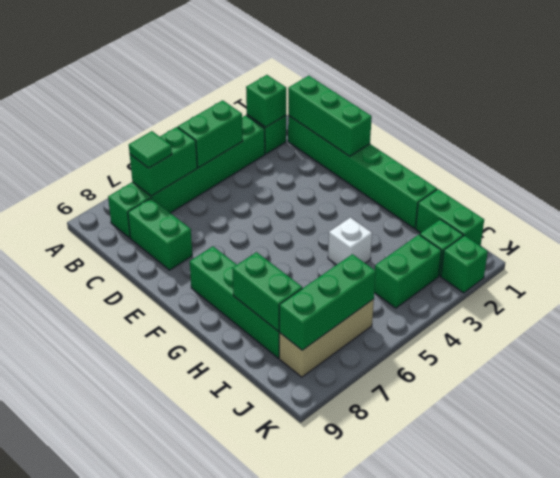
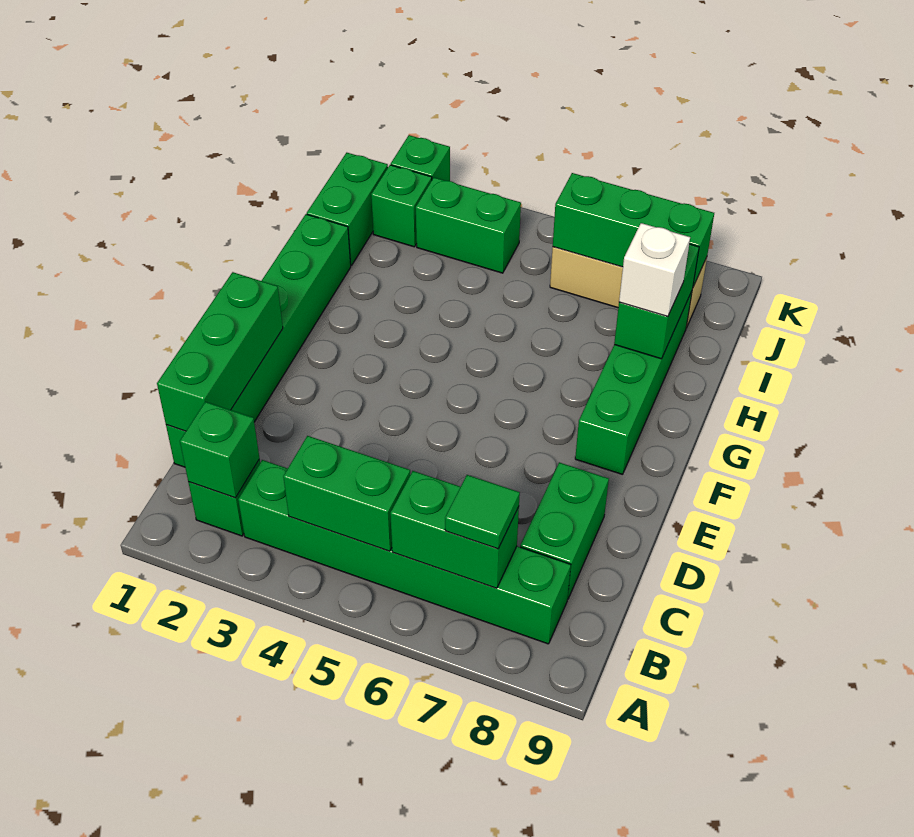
white brick H4 level 1 -> white brick H8 level 3

